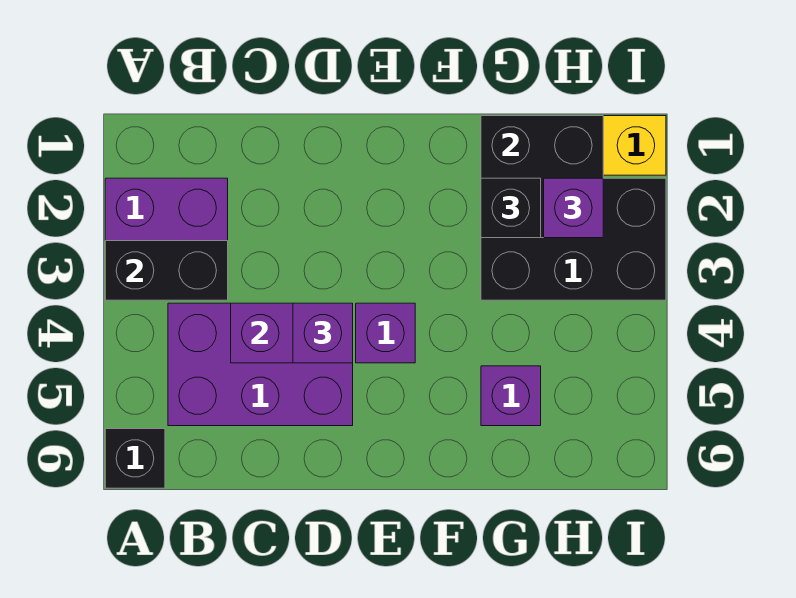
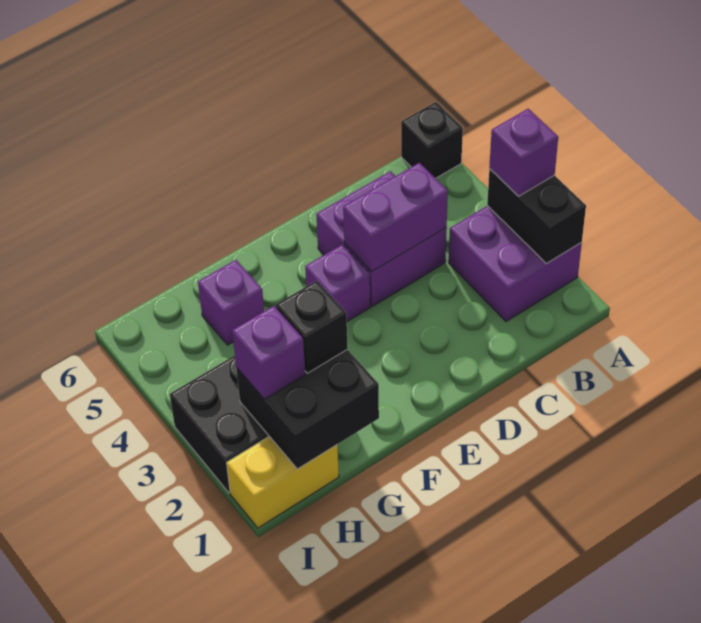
black brick A3:B3 level 2 -> black brick A2:A3 level 2
purple brick B4:D5 level 1 -> purple brick C4:D5 level 1
purple brick D4 level 3 -> purple brick A3 level 3

